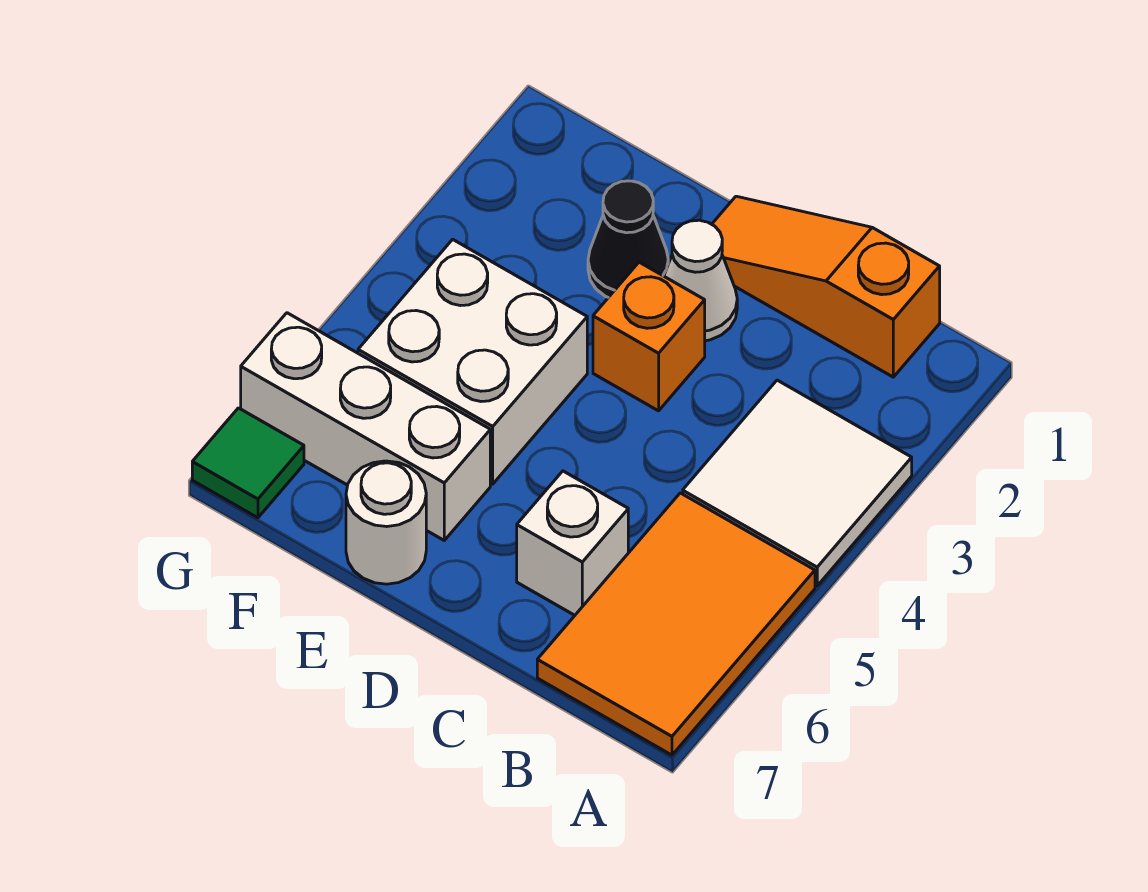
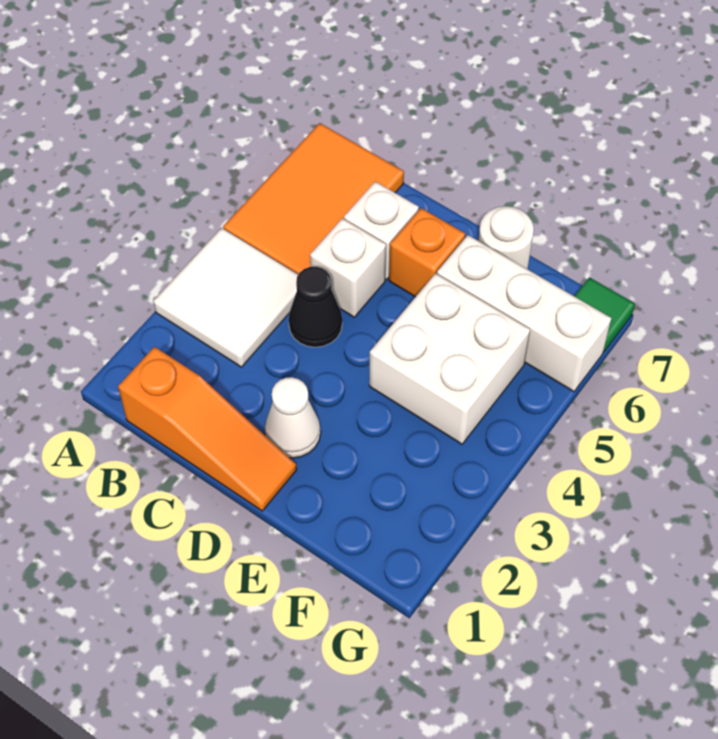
none -> white brick C5 level 1
orange brick D3 level 1 -> orange brick D6 level 1
black cone E2 level 1 -> black cone C4 level 1

